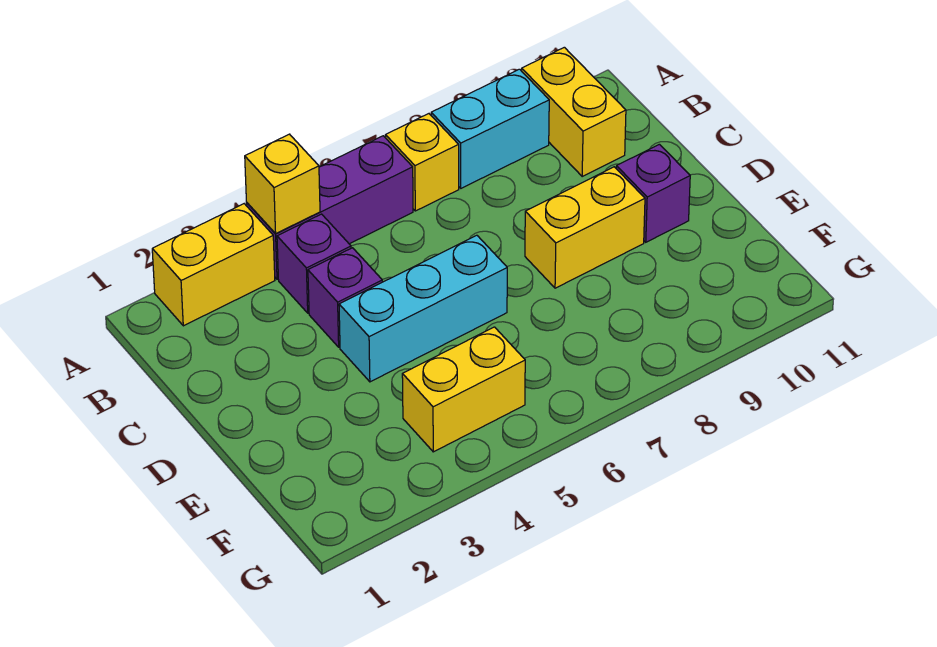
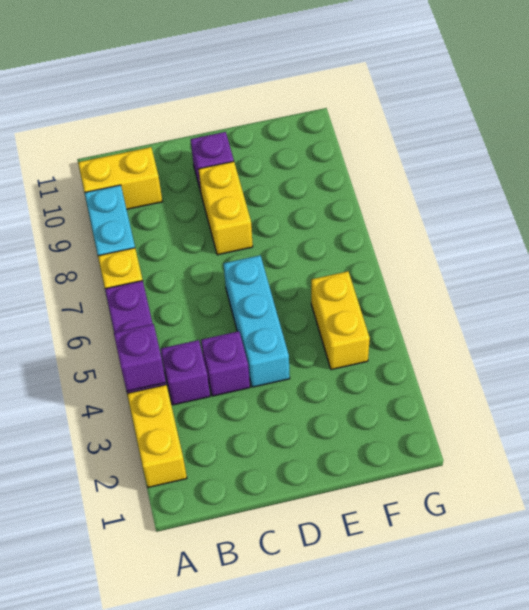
yellow brick A4 level 2 -> purple brick A4 level 2

